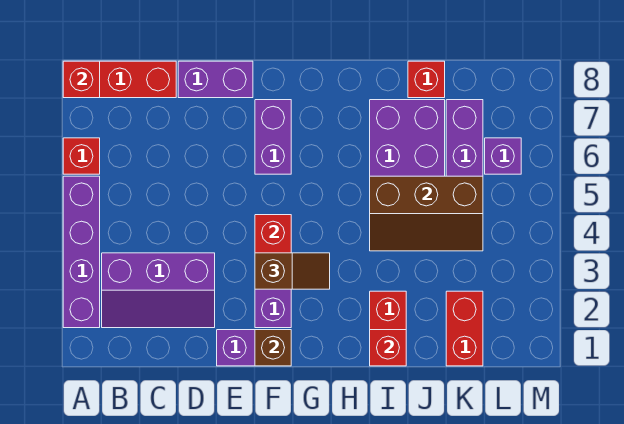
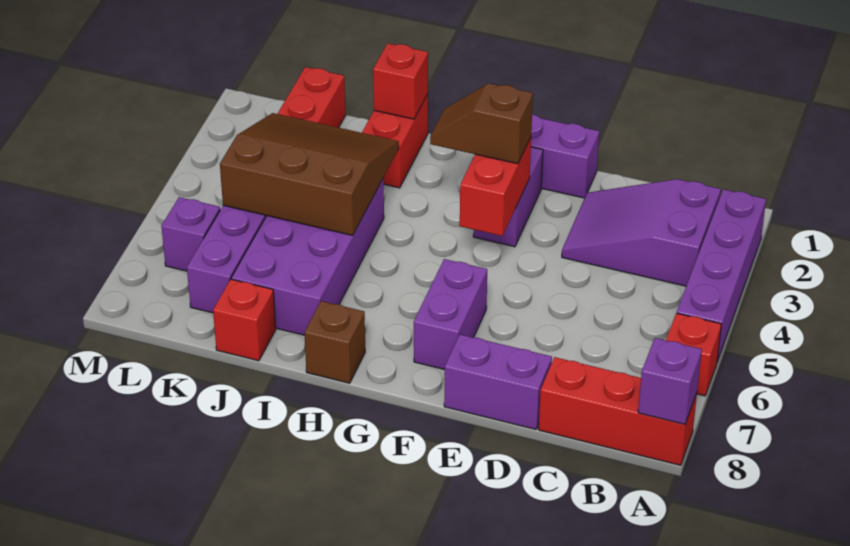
red brick A8 level 2 -> purple brick A8 level 2
purple slope B2:D3 level 1 top 3 -> purple slope B2:D3 level 1 top B
brown brick F1 level 2 -> brown brick H8 level 1
brown slope I4:K5 level 2 top 5 -> brown slope I3:K5 level 2 top 5

